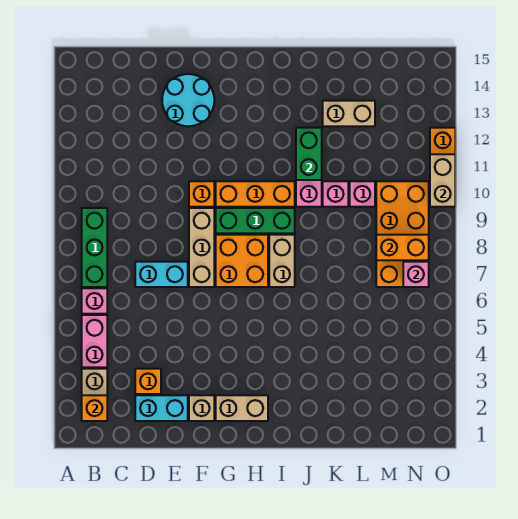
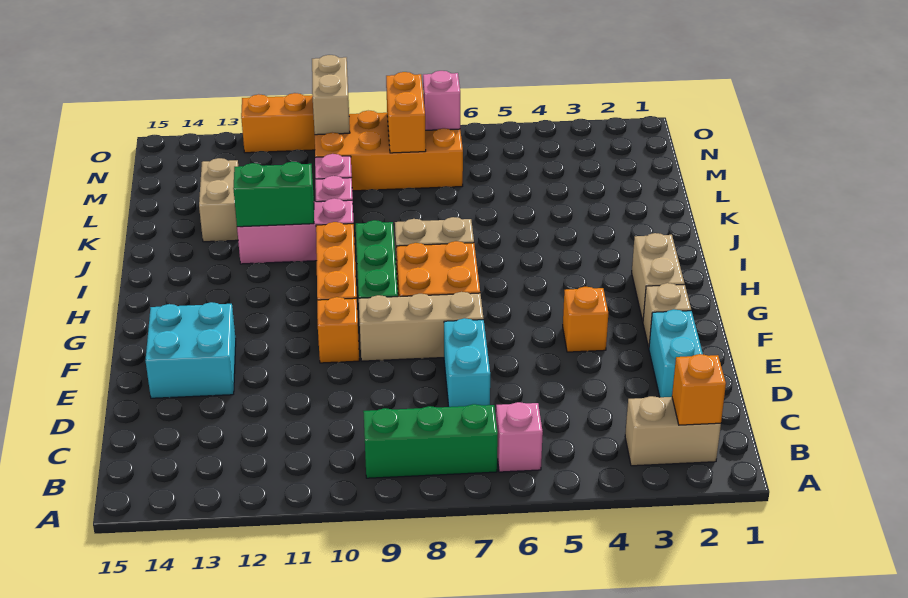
pink brick B4:B5 level 1 -> none
orange brick D3 level 1 -> orange brick F4 level 1
cyan round brick E13:F14 level 1 -> cyan brick E13:F14 level 1
tan brick O10:O11 level 2 -> tan brick N10:O10 level 2

